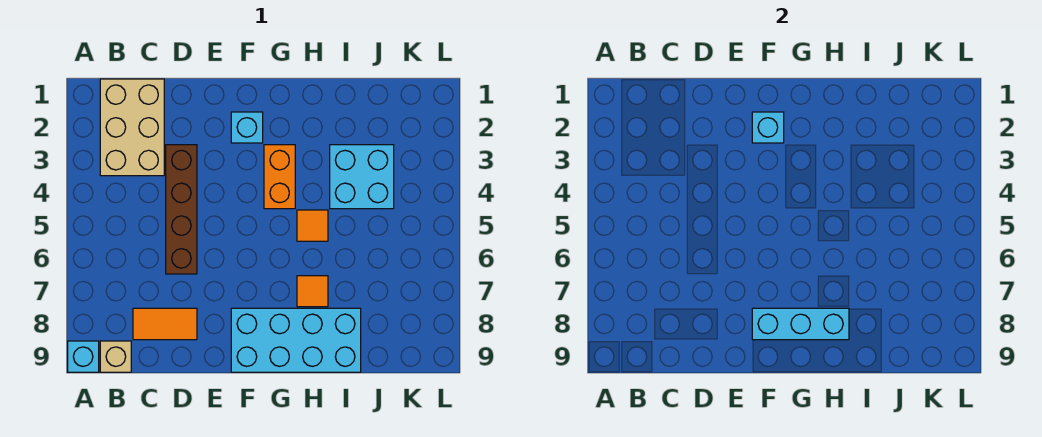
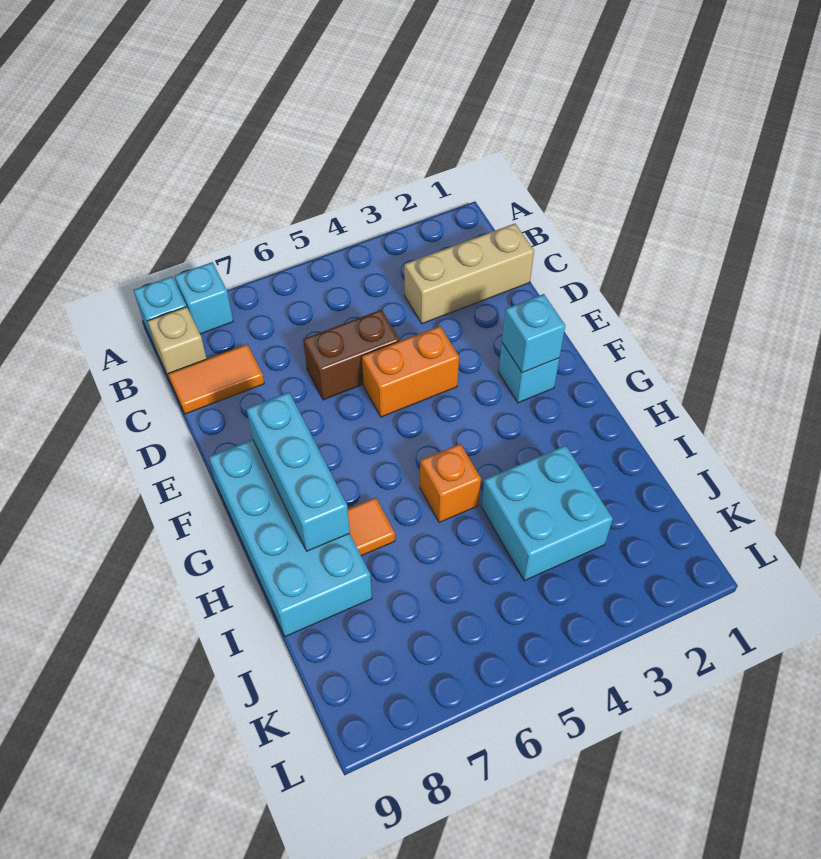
none -> cyan brick A8 level 1
tan brick B1:C3 level 1 -> tan brick C1:C3 level 1
orange tile C8:D8 level 1 -> orange tile C8:C9 level 1
brown brick D3:D6 level 1 -> brown brick D5:D6 level 1
orange brick G3:G4 level 1 -> orange brick E4:E5 level 1
orange tile H5 level 1 -> orange brick H5 level 1

